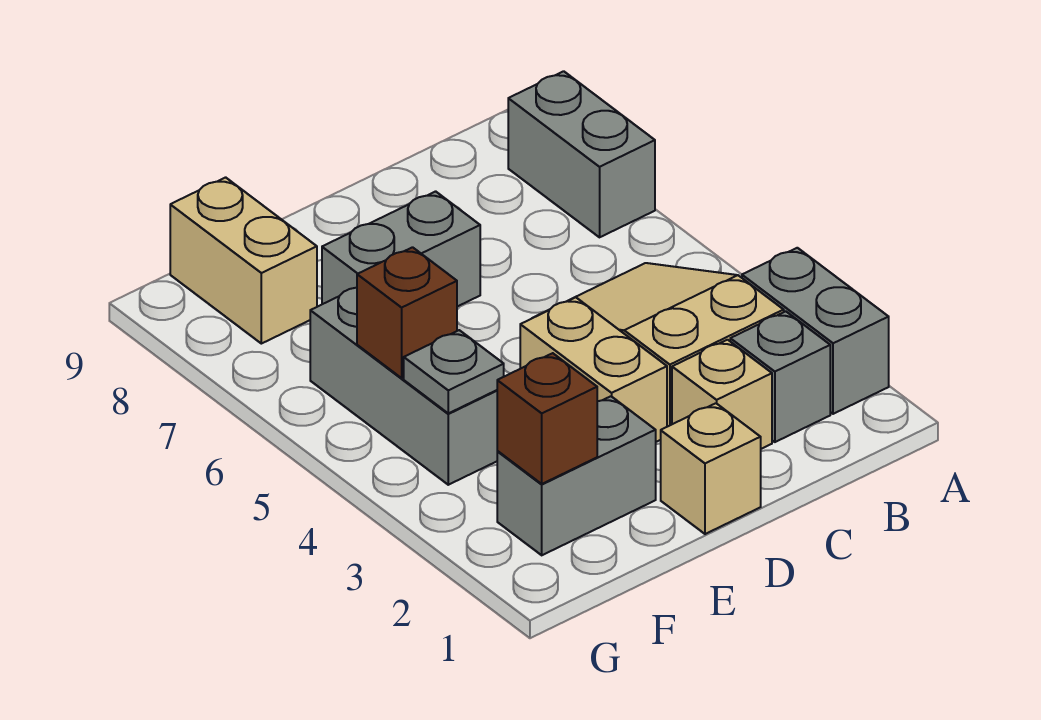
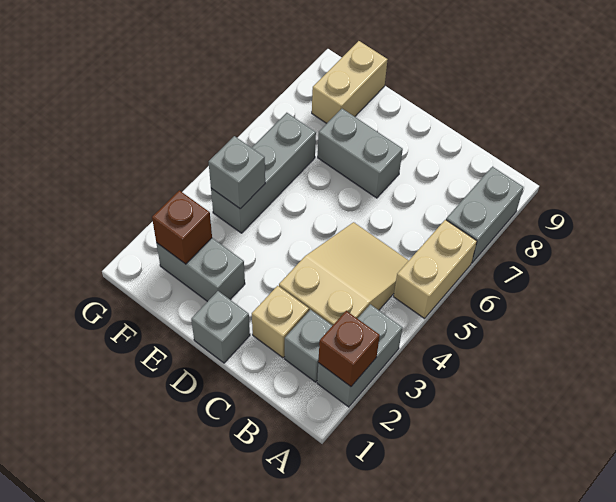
tan brick D1 level 1 -> grey brick D1 level 1
tan brick D3:D4 level 1 -> tan brick A5:A6 level 1
grey plate F4 level 2 -> grey brick F4 level 2
brown brick F5 level 2 -> brown brick A2 level 2

